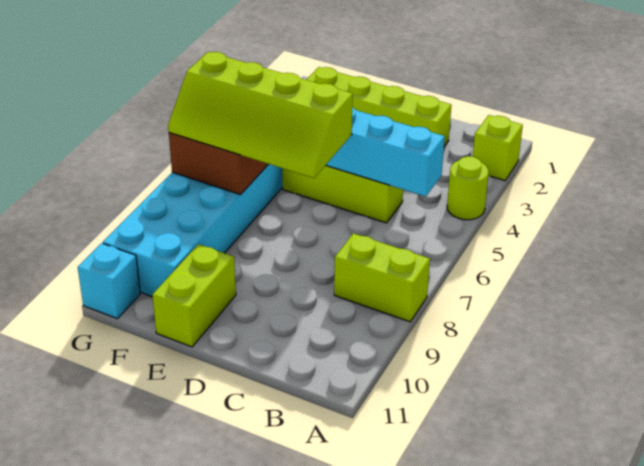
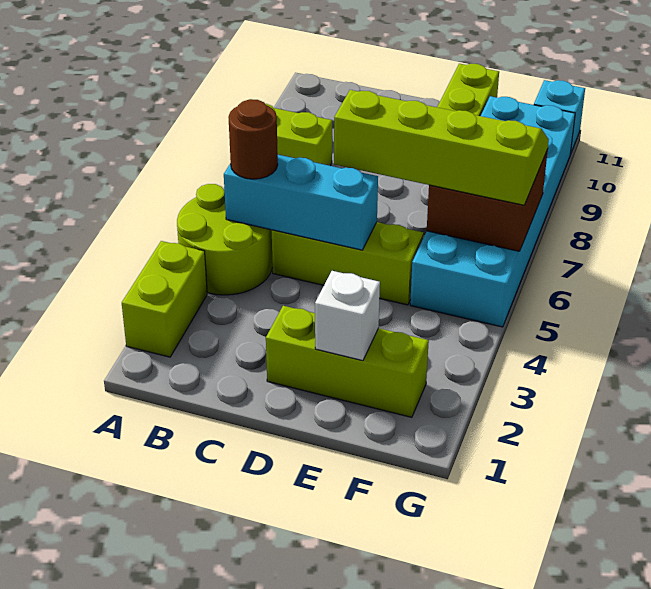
lime brick A2 level 1 -> lime brick A2:A3 level 1
lime round brick A4 level 1 -> lime round brick A4:B5 level 1
none -> brown round brick B5 level 3
lime brick C2:F2 level 1 -> lime brick D2:F2 level 1
none -> white brick E2 level 2

